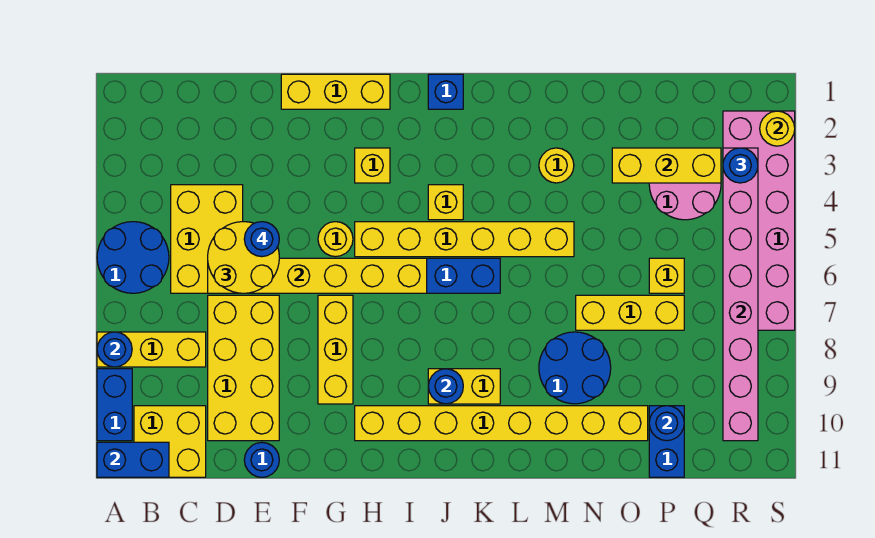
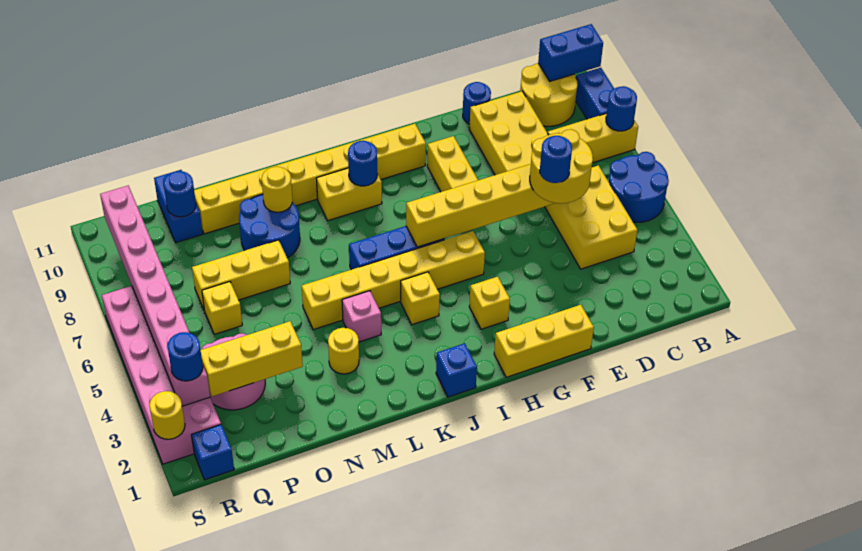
yellow brick B10:C11 level 1 -> yellow round brick B10:C11 level 1
yellow round brick G5 level 1 -> yellow round brick M9 level 2
none -> pink brick L4 level 1
none -> blue brick R1 level 1

